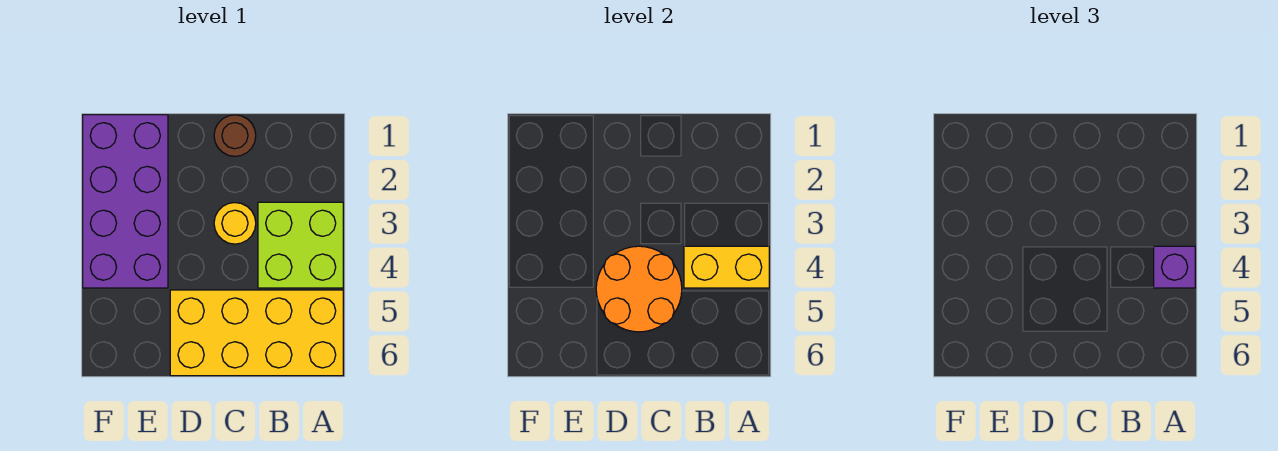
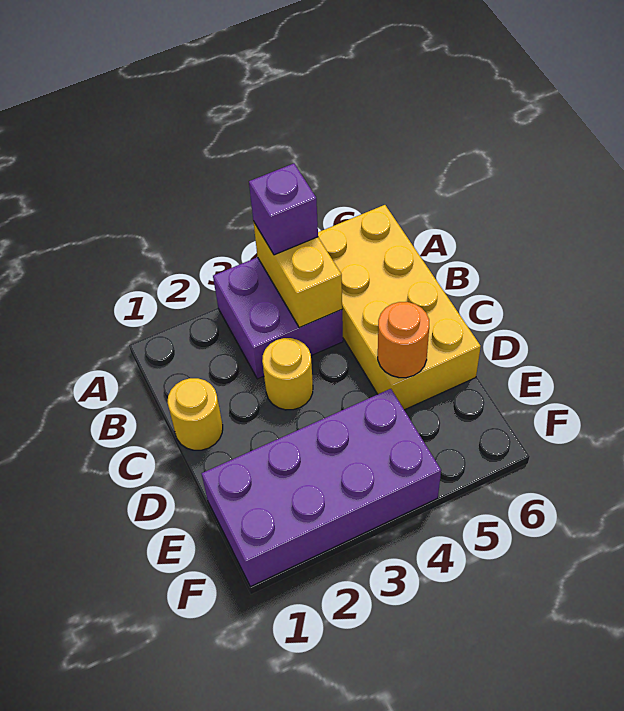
lime brick A3:B4 level 1 -> purple brick A3:B4 level 1
brown round brick C1 level 1 -> yellow round brick C1 level 1
orange round brick C4:D5 level 2 -> orange round brick D5 level 2

